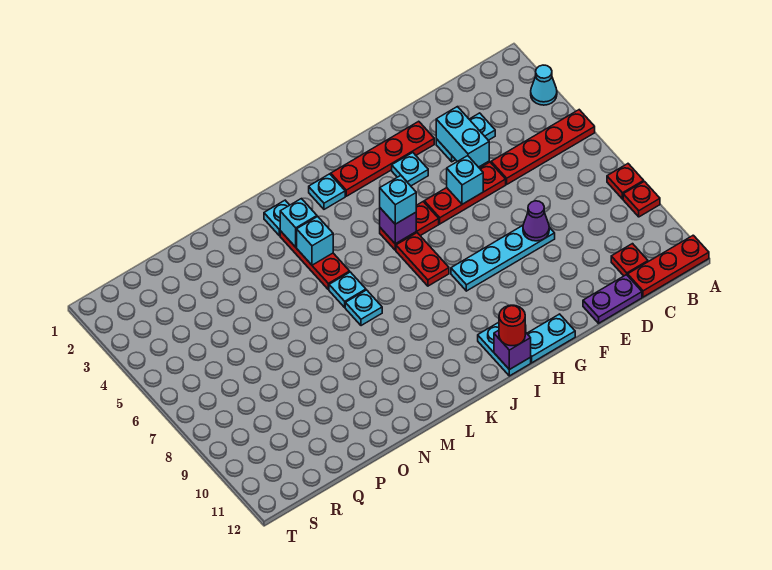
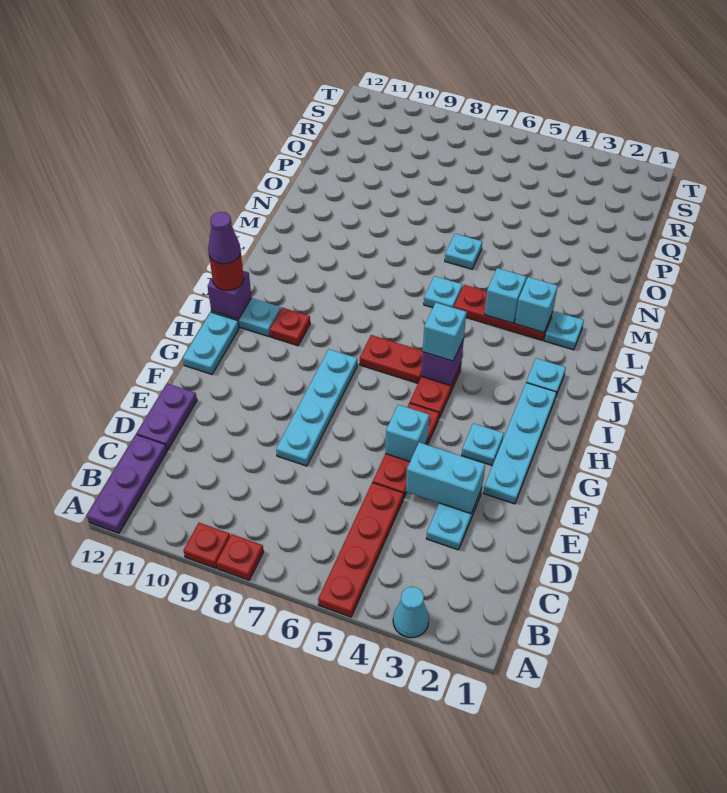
red plate A12:C12 level 1 -> purple plate A12:C12 level 1
red plate C11 level 1 -> red plate I10 level 1
purple cone E8 level 2 -> purple cone I12 level 4
red plate F2:I2 level 1 -> cyan plate F2:I2 level 1
cyan plate L7 level 1 -> cyan plate N6 level 1

